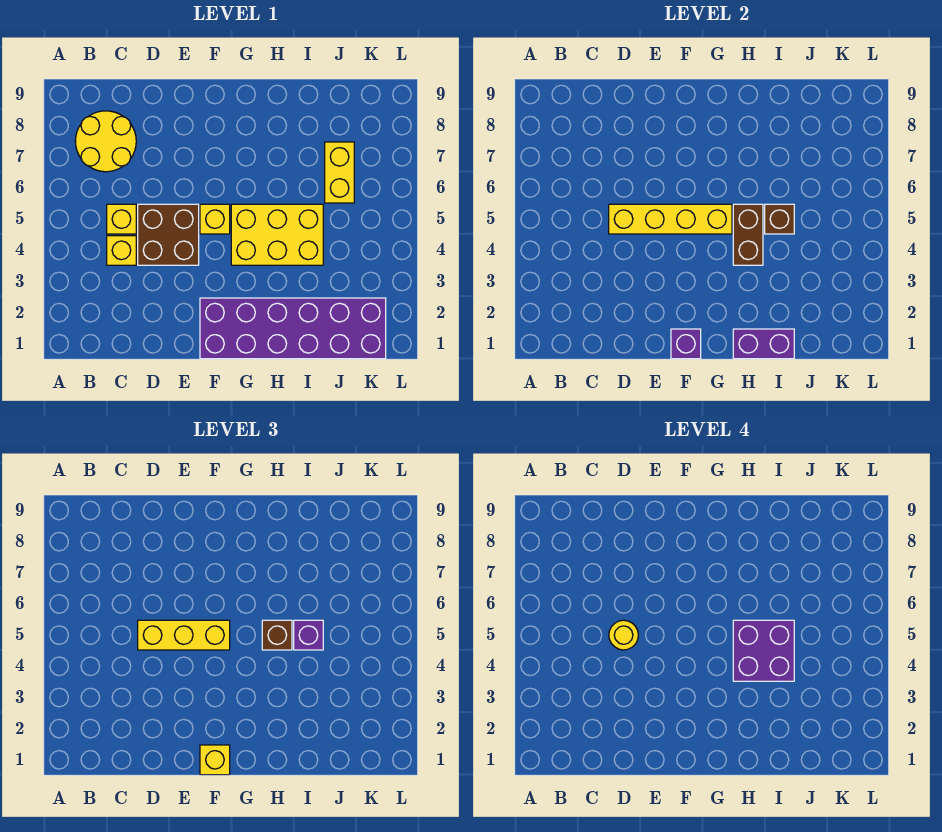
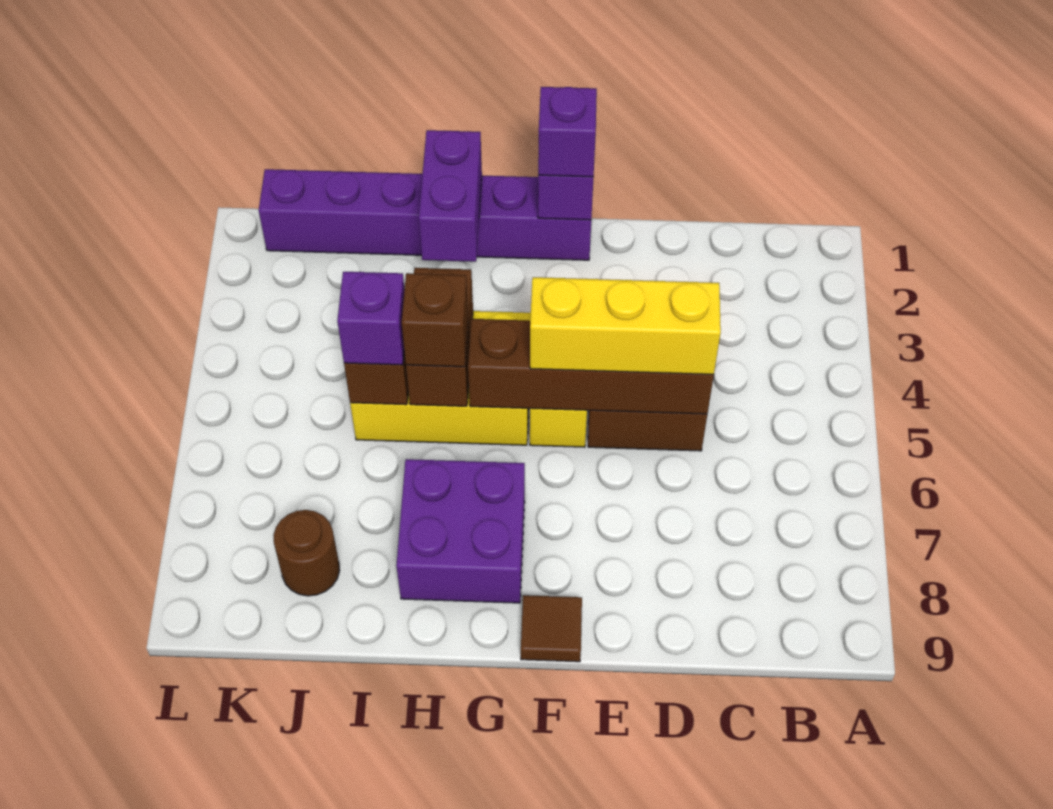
yellow round brick B7:C8 level 1 -> none
yellow brick C4 level 1 -> none
yellow brick C5 level 1 -> none
yellow brick D5:G5 level 2 -> brown brick D5:G5 level 2
yellow round brick D5 level 4 -> none
purple brick F1:K2 level 1 -> purple brick F1:K1 level 1
yellow brick F1 level 3 -> purple brick F1 level 3
none -> brown tile F9 level 1
purple brick H1:I1 level 2 -> purple brick H1:H2 level 2
purple brick H4:I5 level 4 -> purple brick G7:H8 level 1
yellow brick J6:J7 level 1 -> none
none -> brown round brick J8 level 1

